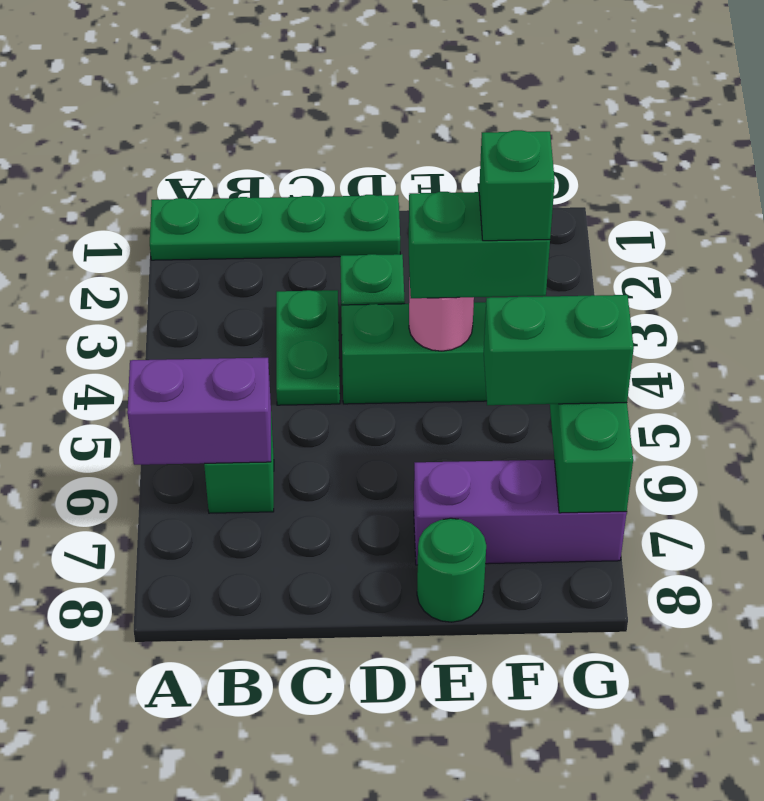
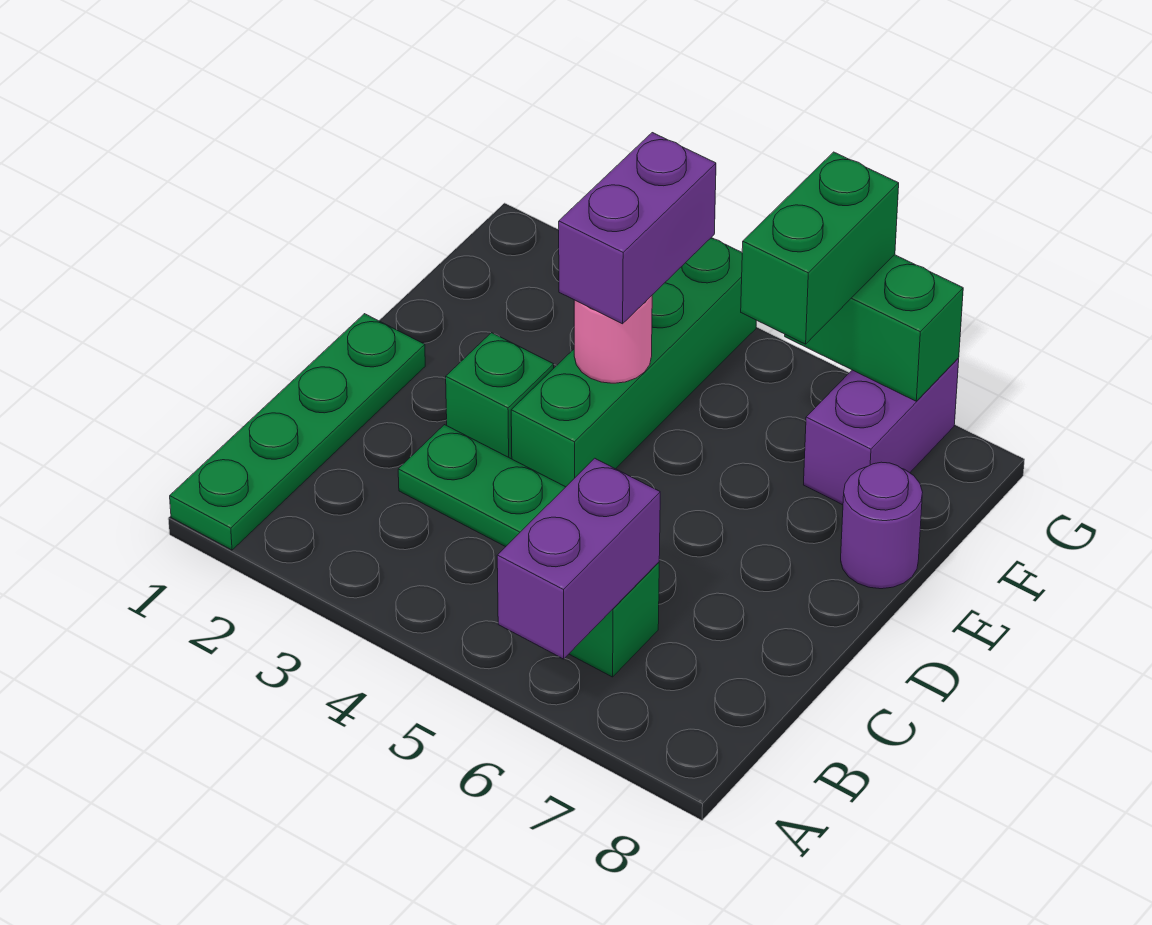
green brick E4:F4 level 3 -> purple brick E4:F4 level 3
purple brick E7:G7 level 1 -> purple brick F7:G7 level 1
green round brick E8 level 1 -> purple round brick E8 level 1
green brick F4 level 4 -> none

